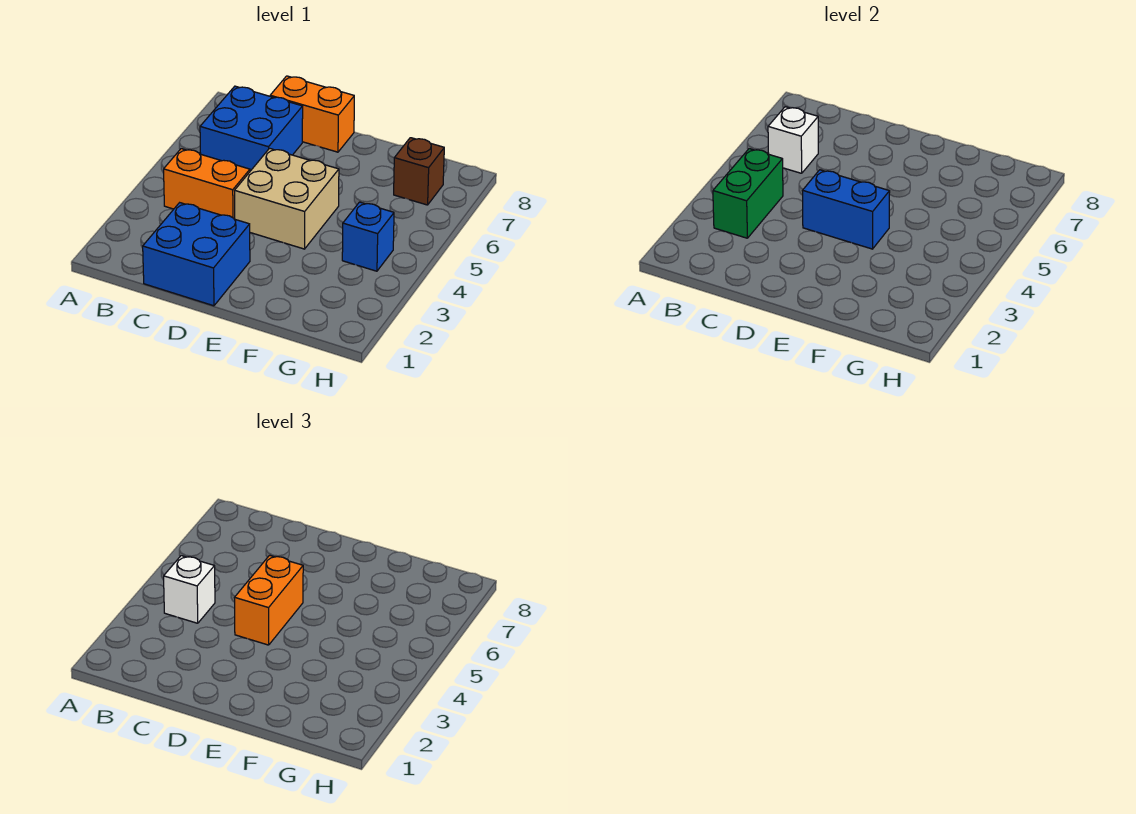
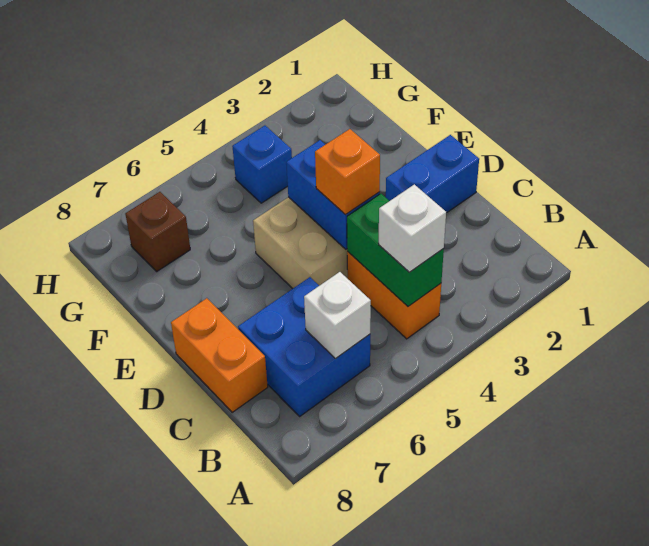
green brick B3:B4 level 2 -> green brick B4:C4 level 2
blue brick C1:D2 level 1 -> blue brick D1:D2 level 1
orange brick D4:D5 level 3 -> orange brick D4 level 3

